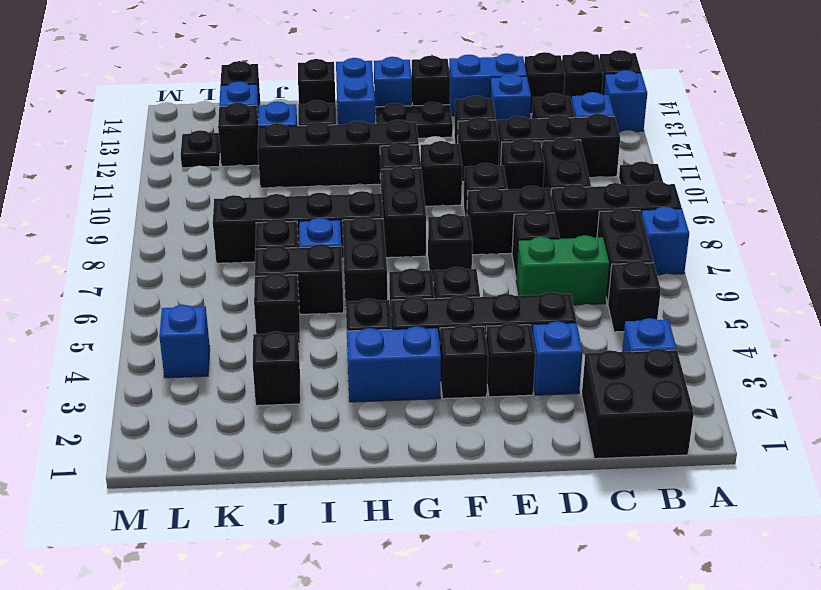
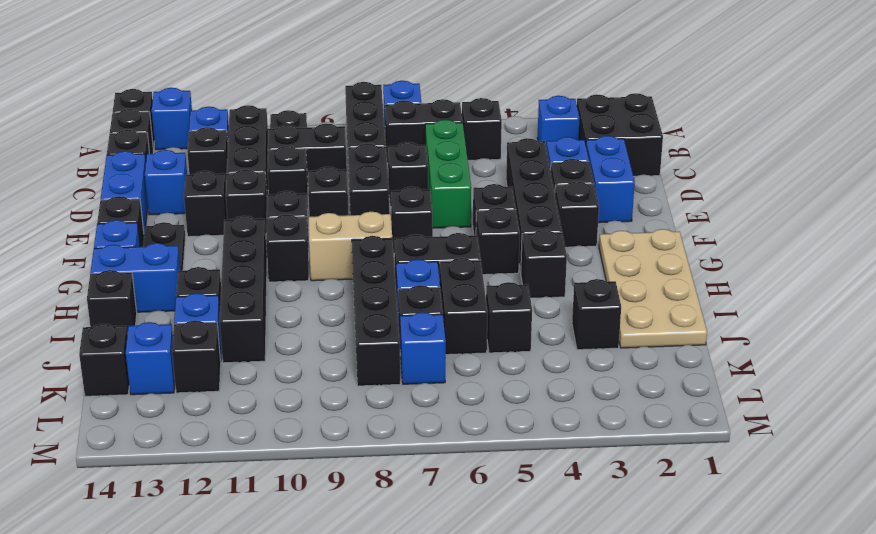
green brick C6:D6 level 1 -> green brick C6:E6 level 1
none -> tan plate G1:J2 level 1
blue brick G3:H3 level 1 -> blue brick D2:E2 level 1
black brick G8:G9 level 1 -> tan brick G8:G9 level 1
blue brick L4 level 1 -> blue brick K7 level 1
black plate L12 level 1 -> none

